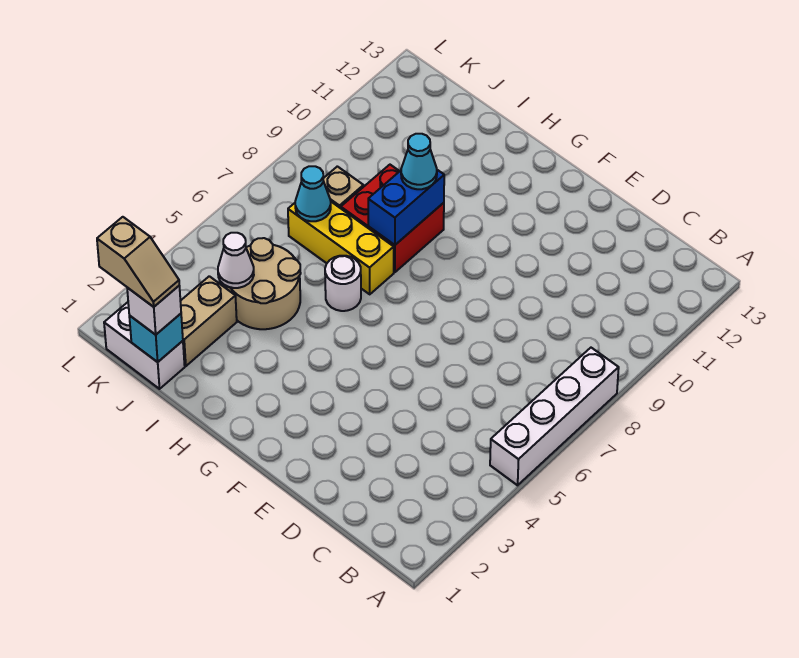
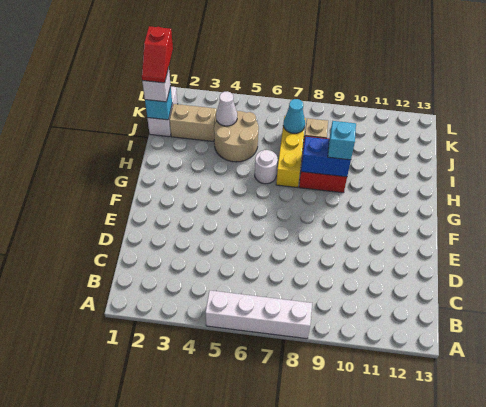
cyan cone H9 level 3 -> cyan brick H9 level 3
tan slope J1:K1 level 4 top K -> red slope J1:K1 level 4 top K

